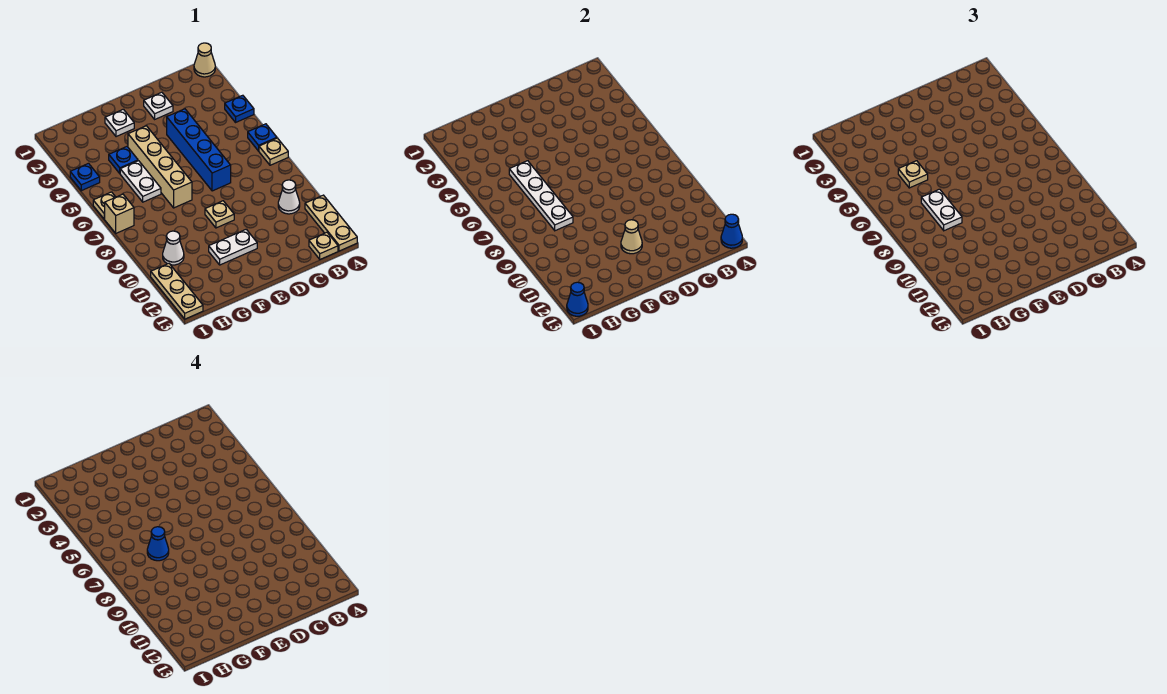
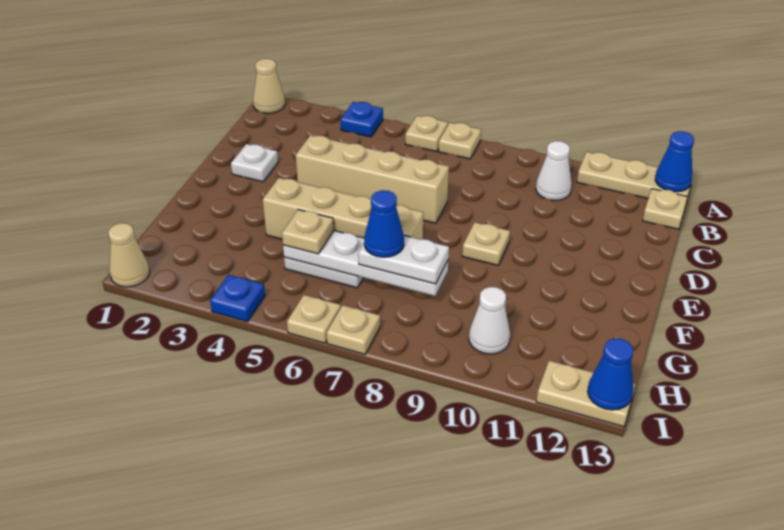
blue plate A6 level 1 -> tan plate A6 level 1
blue brick D4:D7 level 1 -> tan brick D4:D7 level 1
white plate E11:F11 level 1 -> none
tan cone E11 level 2 -> tan cone I1 level 1
white plate F2 level 1 -> none
blue plate G4 level 1 -> none
tan brick I7 level 1 -> tan plate I7 level 1
tan plate I11:I13 level 1 -> tan plate I12:I13 level 1

